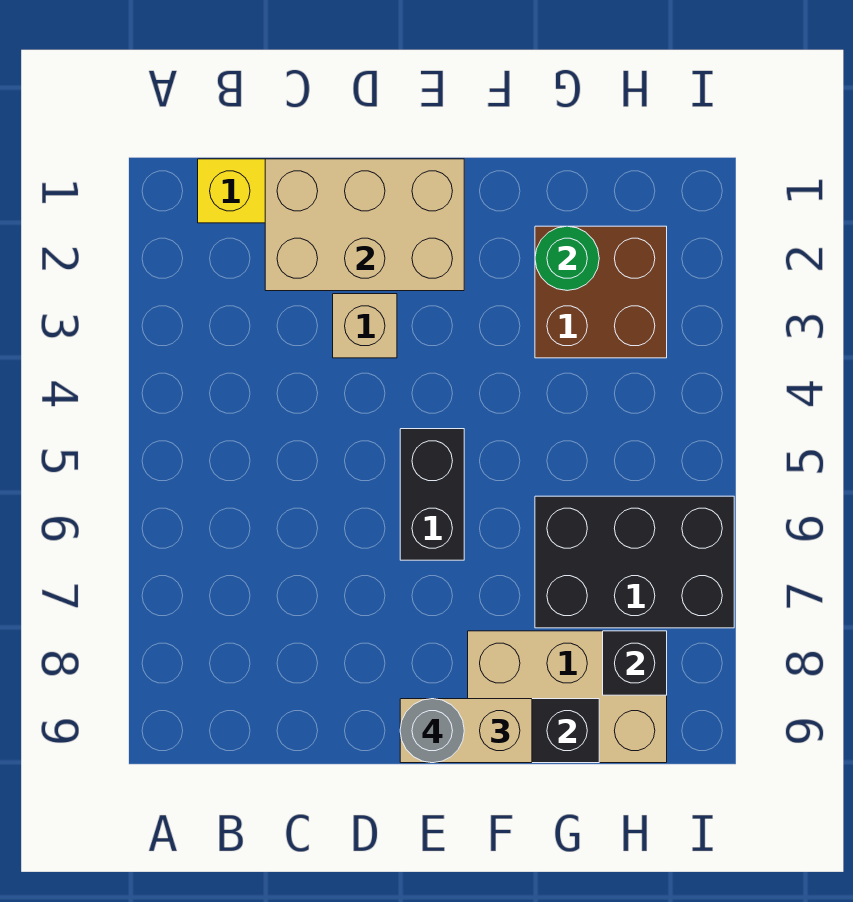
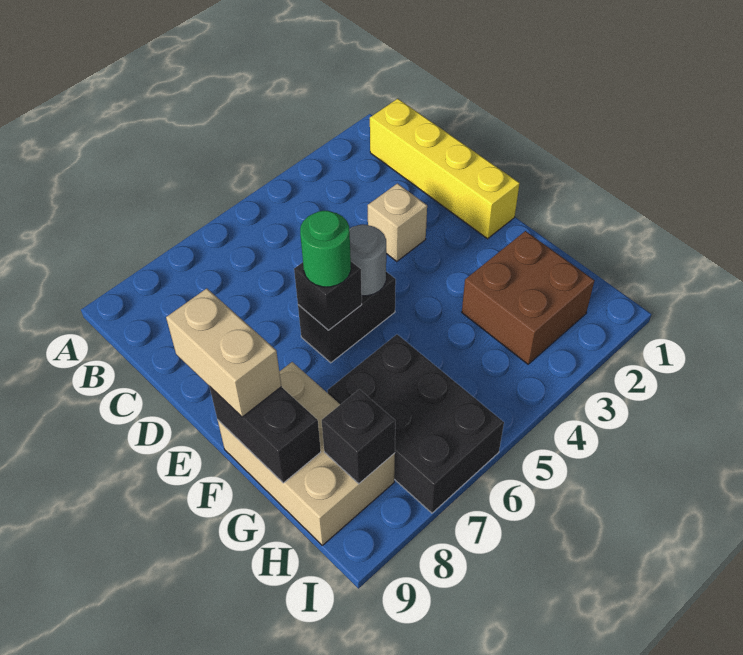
tan brick C1:E2 level 2 -> none
none -> black brick E6 level 2
grey round brick E9 level 4 -> grey round brick E5 level 2
green round brick G2 level 2 -> green round brick E6 level 3

